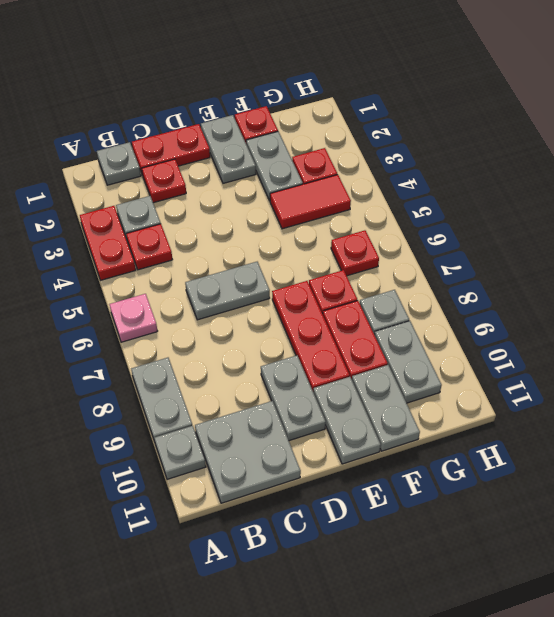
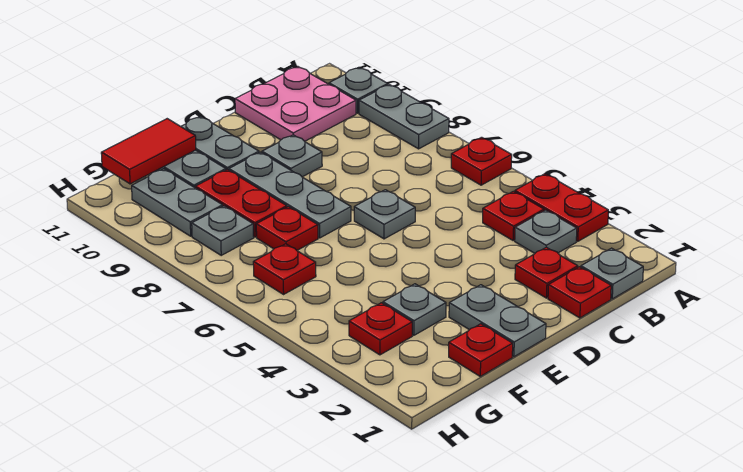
pink plate A6 level 1 -> red plate A6 level 1
grey plate B10:C11 level 1 -> pink plate B10:C11 level 1
red plate C1:D1 level 1 -> red plate C1 level 1
grey plate C6:D6 level 1 -> grey plate D6 level 1
grey plate D9:D10 level 1 -> grey plate D9 level 1
red plate E7:E9 level 1 -> grey plate E7:E9 level 1
grey plate F2:F3 level 1 -> grey plate F3 level 1
red tile F4:G4 level 1 -> red tile F11:G11 level 2

